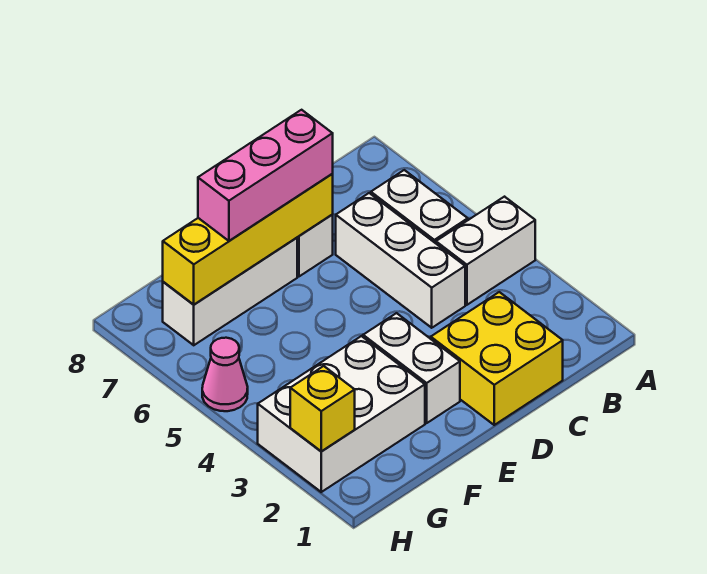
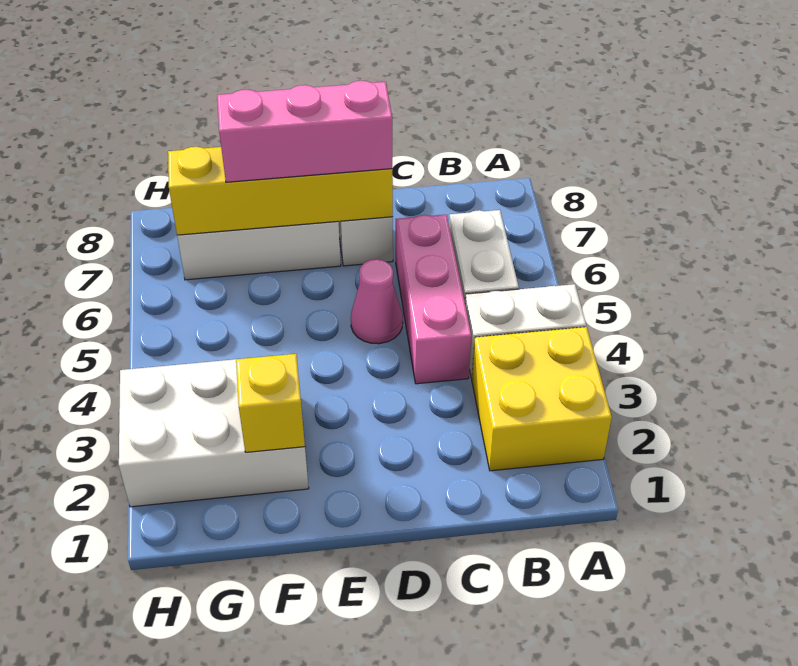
yellow brick C1:D2 level 1 -> yellow brick A2:B3 level 1
white brick C4:C6 level 1 -> pink brick C4:C6 level 1
white brick E2:E3 level 1 -> none
yellow brick H2 level 2 -> yellow brick F2 level 2
pink cone H5 level 1 -> pink cone D5 level 1

